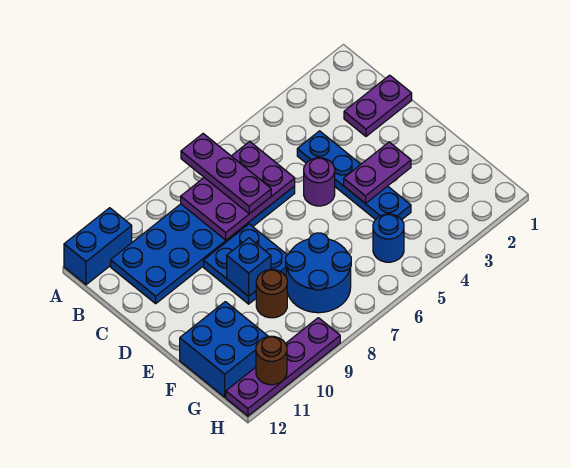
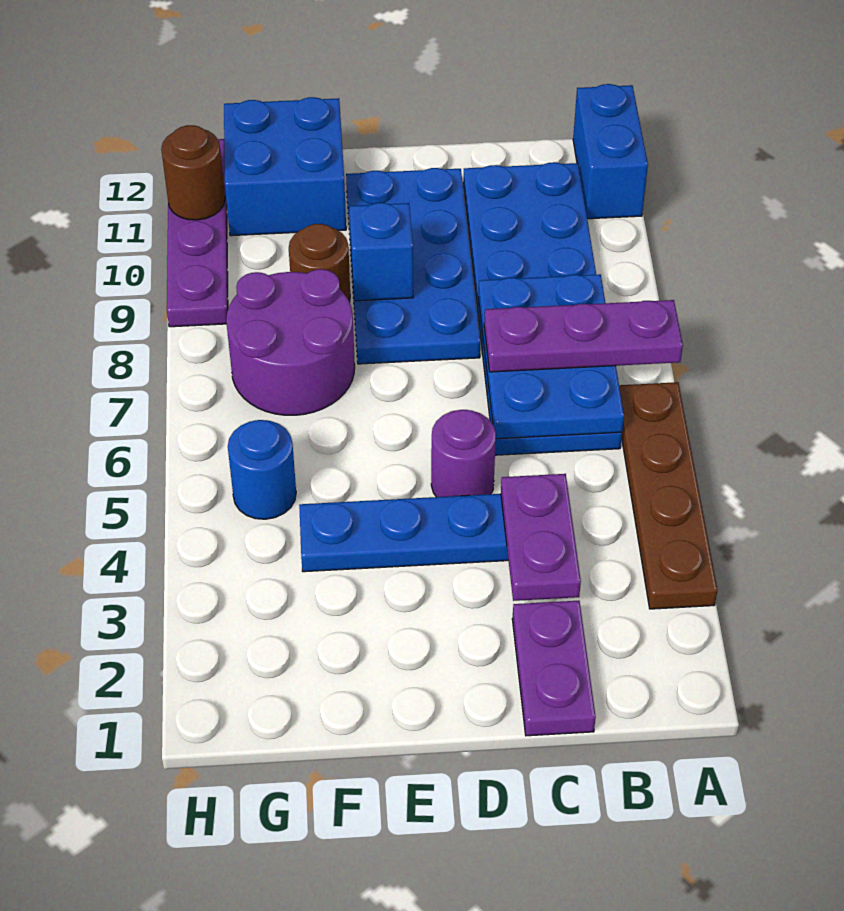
none -> brown plate A3:A6 level 1
purple plate B6:C8 level 2 -> blue plate B6:C8 level 2
blue plate D8:E9 level 1 -> blue plate D8:E11 level 1
purple plate E3:E4 level 2 -> purple plate C3:C4 level 2
blue round brick F7:G8 level 1 -> purple round brick F7:G8 level 1

